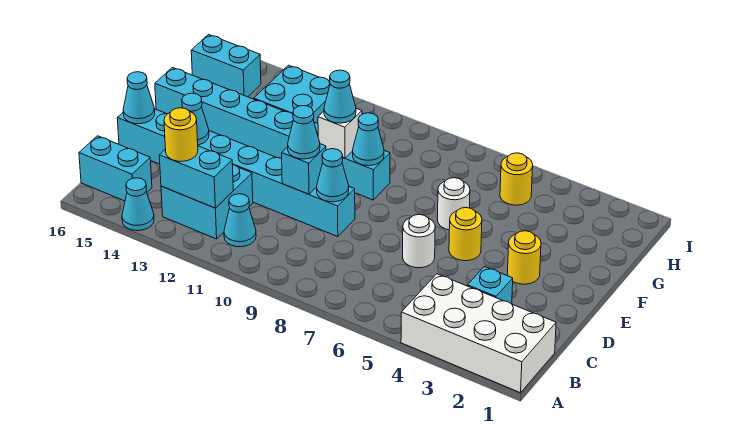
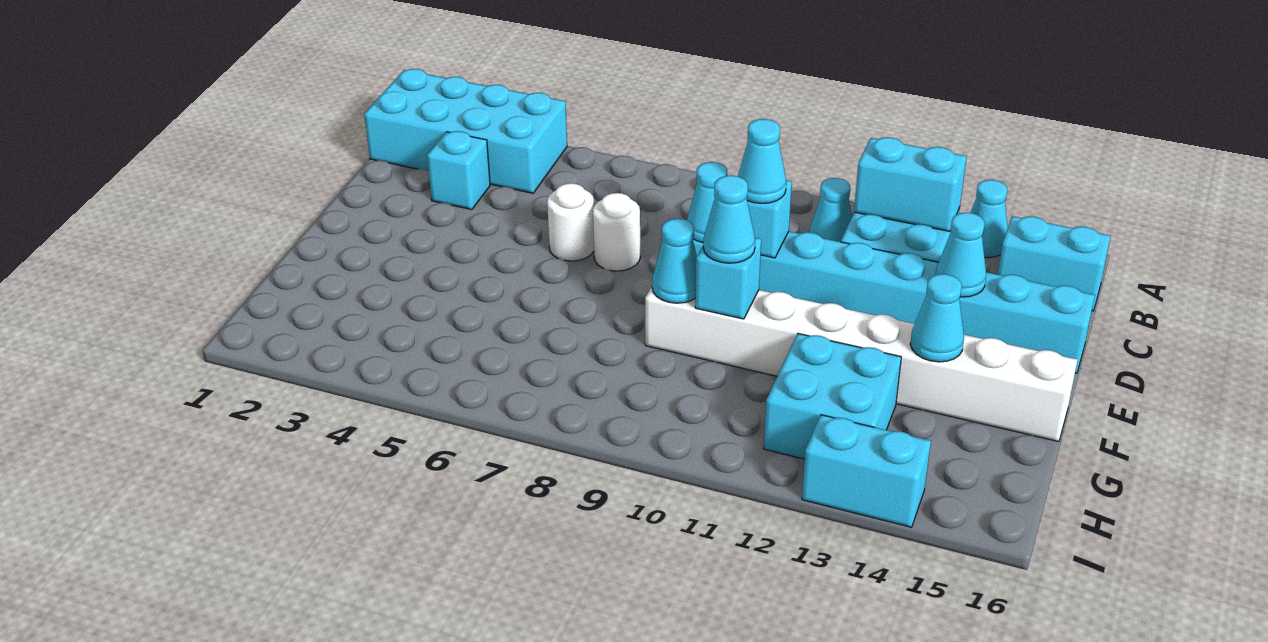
white brick A1:B4 level 1 -> cyan brick A1:B4 level 1
yellow round brick B13 level 3 -> none
cyan cone D16 level 2 -> cyan cone F14 level 2
yellow round brick E3 level 1 -> none
yellow round brick E5 level 1 -> none
white round brick F6 level 1 -> white round brick D7 level 1
cyan brick F9:F16 level 1 -> white brick F9:F16 level 1
white brick F10 level 2 -> cyan brick F10 level 2
yellow round brick H5 level 1 -> none
cyan brick H15:H16 level 1 -> cyan brick I13:I14 level 1

